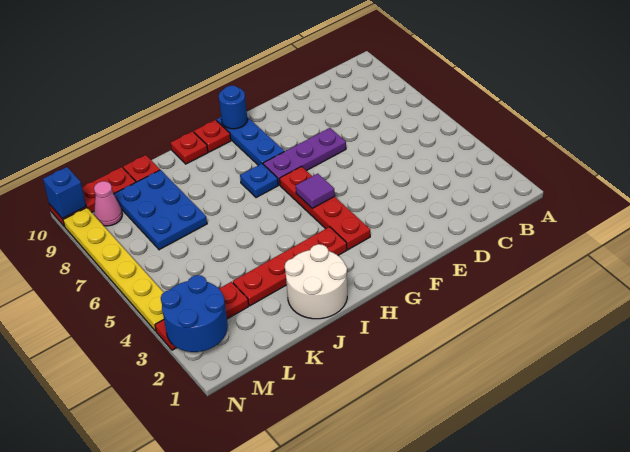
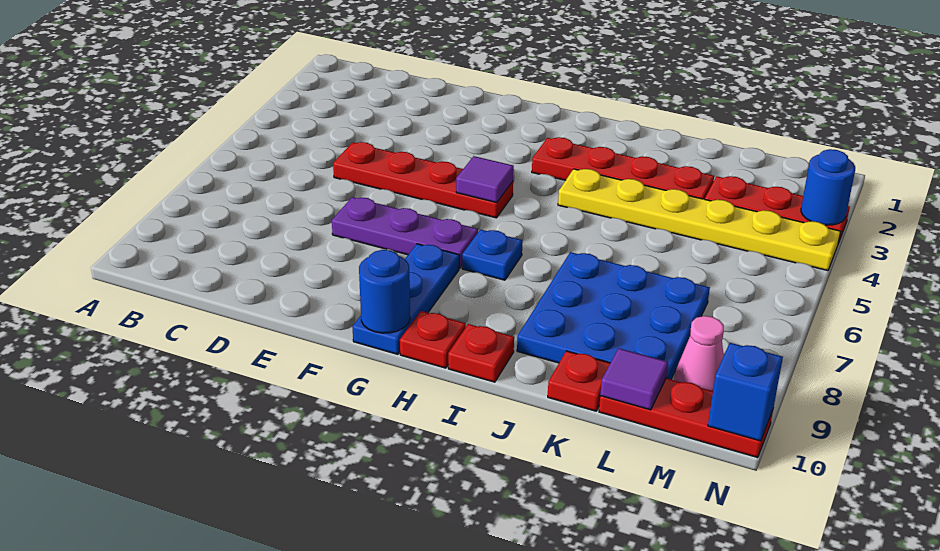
red plate G3:G6 level 1 -> red plate D5:G5 level 1
white round brick I1:J2 level 1 -> none
blue plate K7:L9 level 1 -> blue plate J7:L9 level 1
none -> purple tile L10 level 2
blue round brick M2:N3 level 2 -> blue round brick N3 level 2
yellow plate N4:N9 level 1 -> yellow plate I4:N4 level 1

